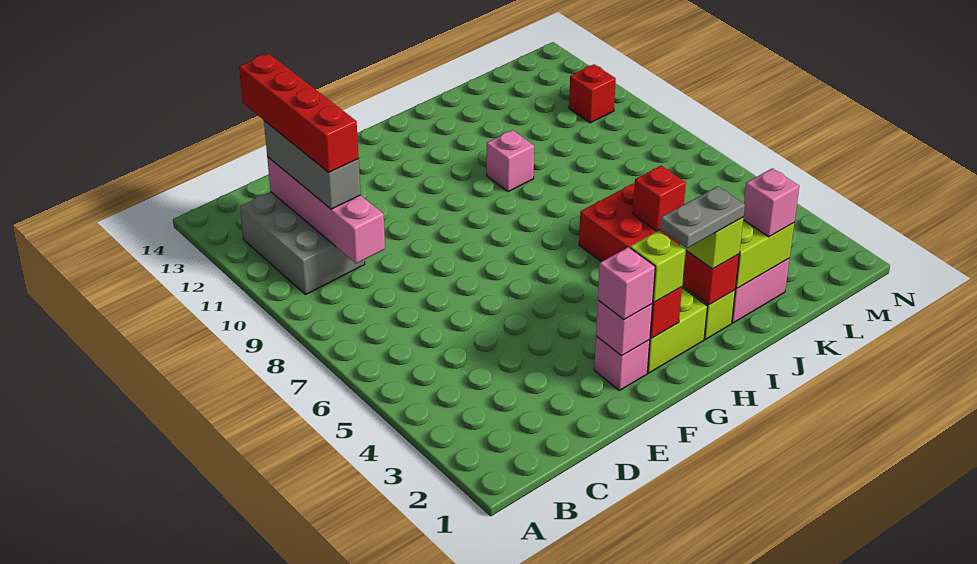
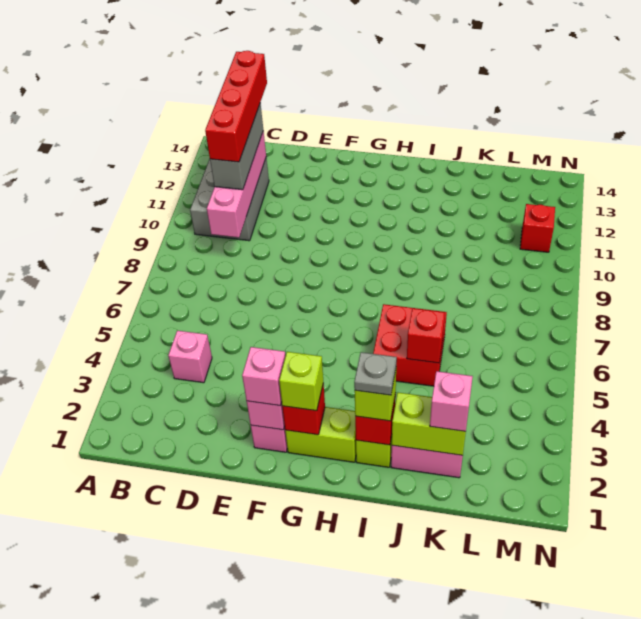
grey plate H2:I2 level 4 -> grey plate I2 level 4
pink brick I10 level 1 -> pink brick C4 level 1

